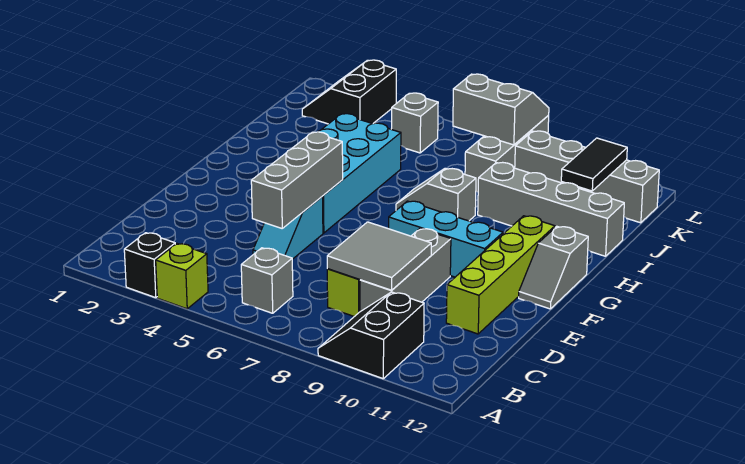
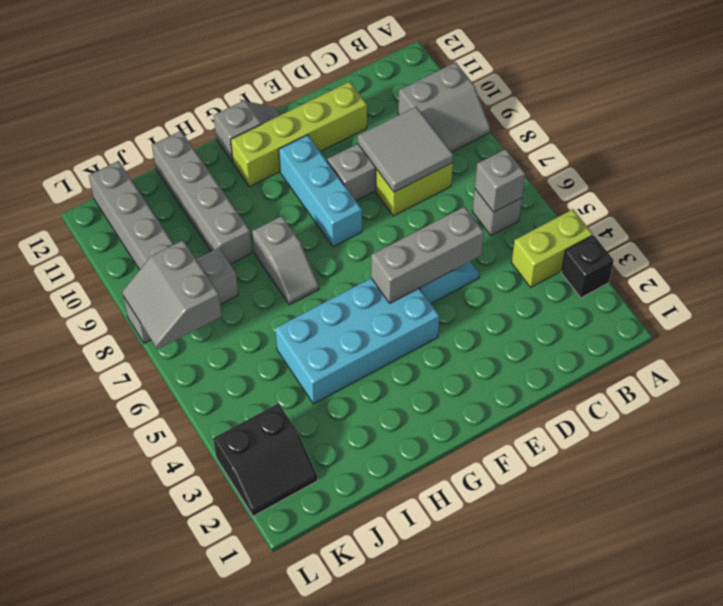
lime brick A4 level 1 -> lime brick A4:B4 level 1
black slope A9:B10 level 1 top 10 -> grey slope A9:B10 level 1 top 10
black tile J11:K11 level 2 -> none
grey brick K5 level 1 -> grey brick B6 level 2

